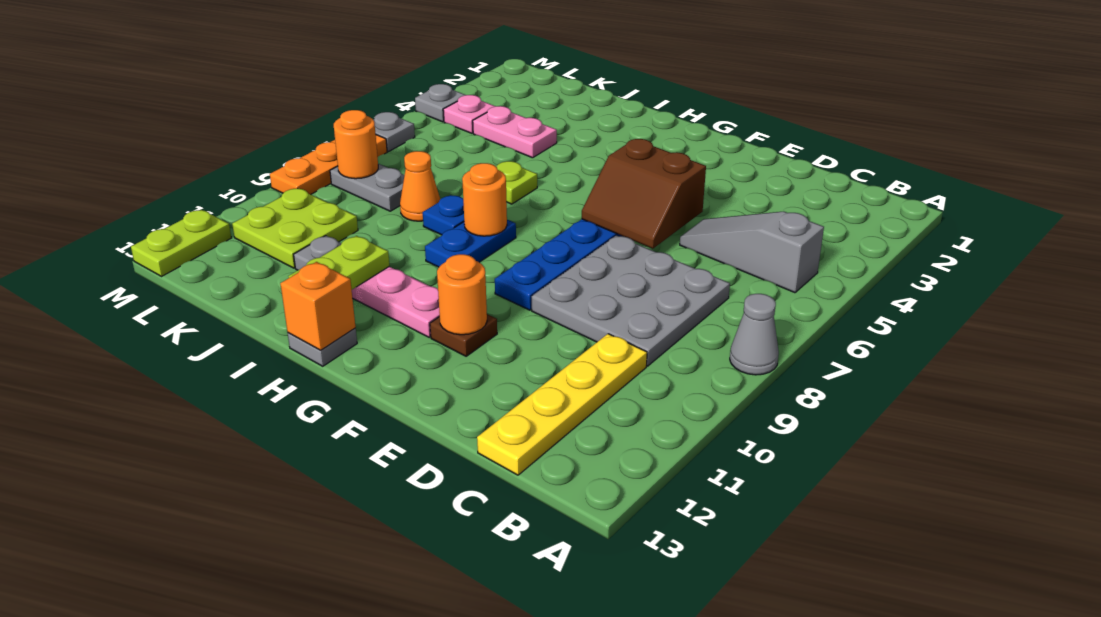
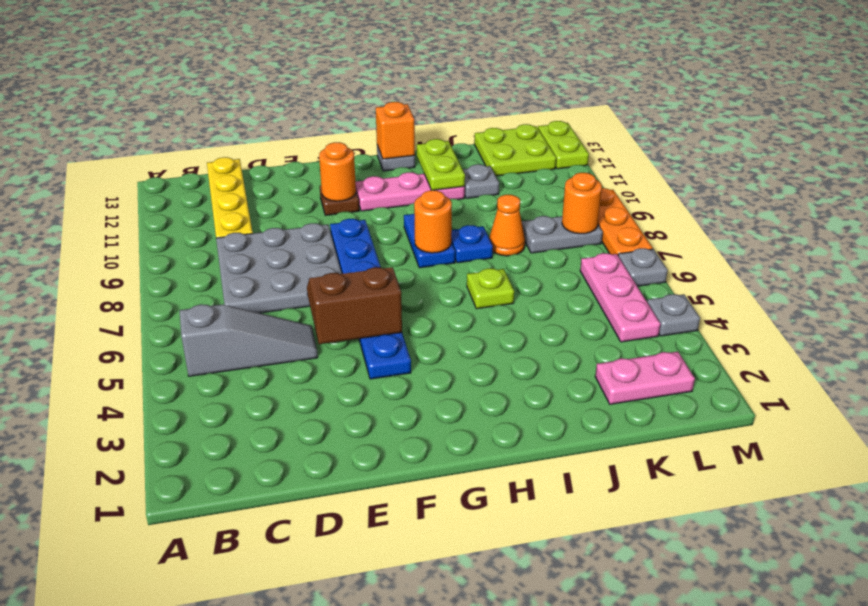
grey cone A8 level 1 -> none
pink plate J4:K4 level 1 -> pink plate K2:L2 level 1
lime plate K10:L11 level 1 -> lime plate K12:L13 level 1
pink plate L4 level 1 -> pink plate L4:L6 level 1

